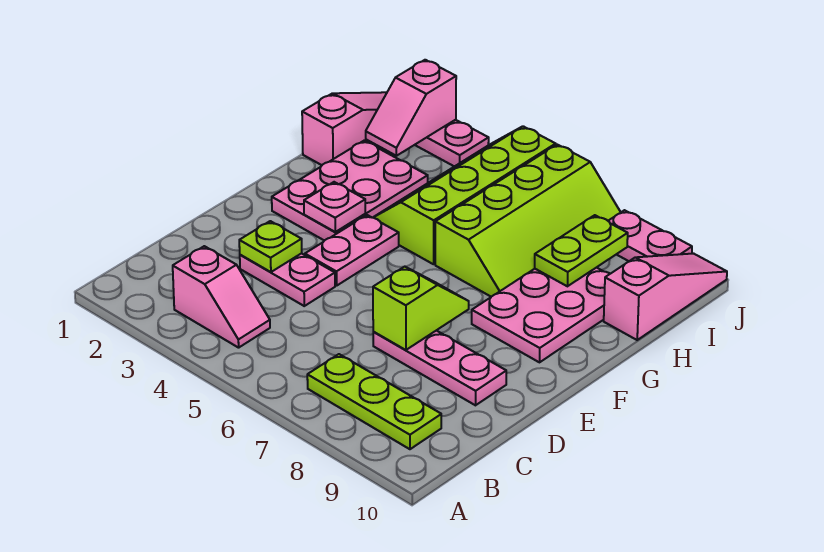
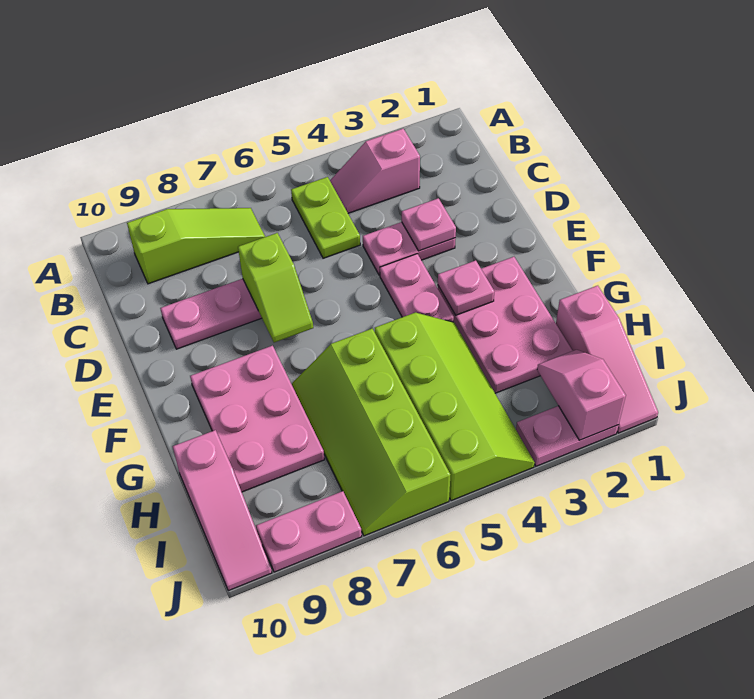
lime plate B7:B9 level 1 -> lime slope B7:B9 level 1 top 9
lime plate D3 level 2 -> pink plate D3 level 2
lime plate H8:I8 level 2 -> lime plate B5:C5 level 1

